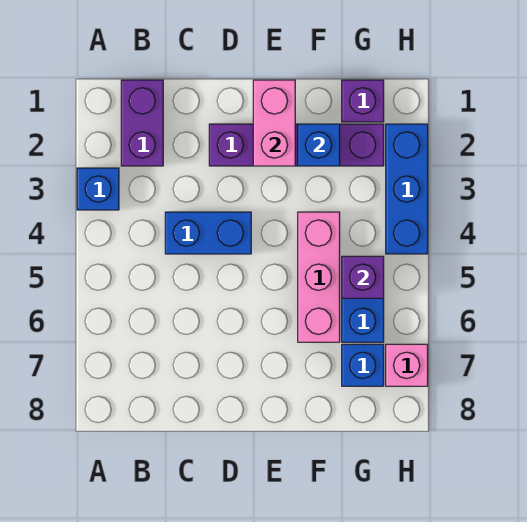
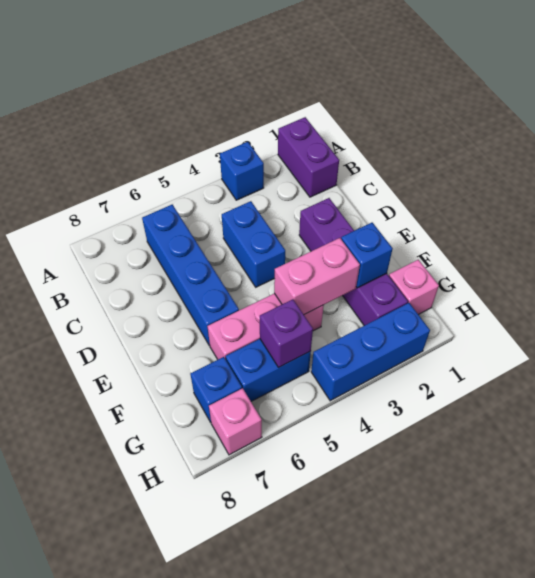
purple brick B1:B2 level 1 -> purple brick A1:B1 level 1
none -> blue brick B6:E6 level 1
pink brick E1:E2 level 2 -> pink brick F3:F4 level 2
purple brick G1 level 1 -> pink brick G1 level 1

